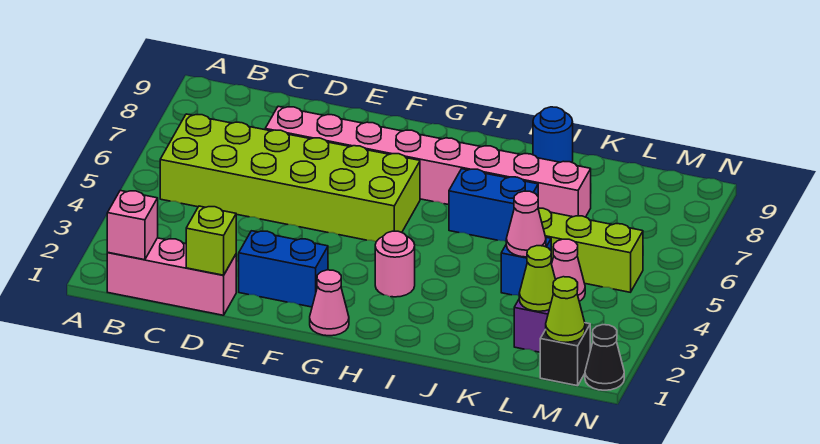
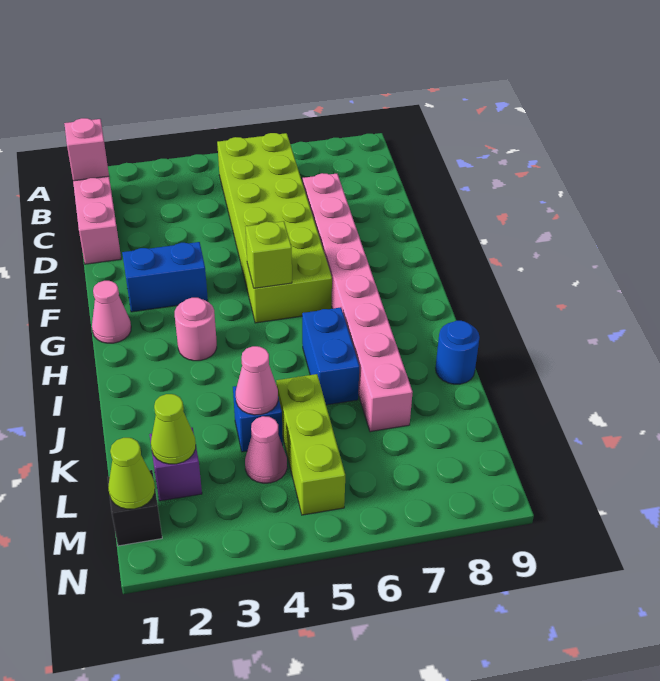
lime brick D1 level 2 -> lime brick G5 level 2
blue brick E2:F2 level 1 -> blue brick F2:F3 level 1
black cone N1 level 1 -> none

